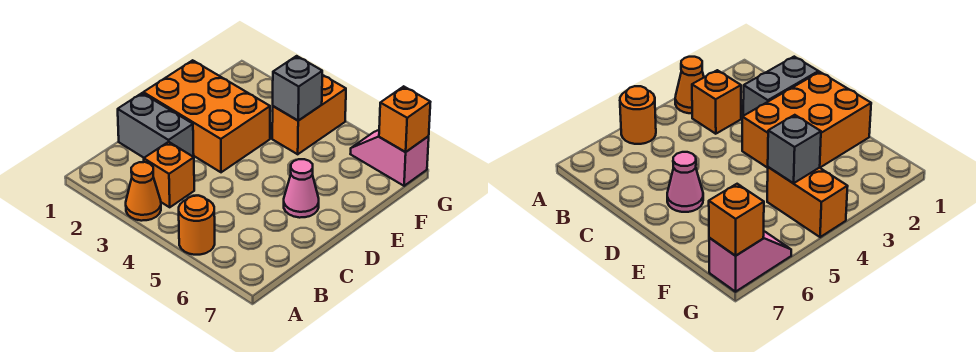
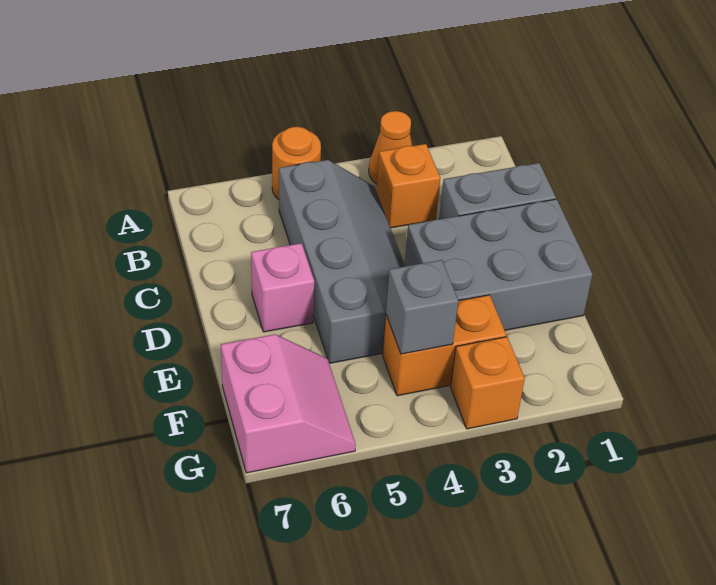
none -> grey slope B4:E5 level 1 top 5
orange brick D1:E3 level 1 -> grey brick D1:E3 level 1
pink cone D6 level 1 -> pink brick D6 level 1
orange brick F4:G4 level 1 -> orange brick F3:F4 level 1
pink slope G6:G7 level 1 top 7 -> pink slope F6:G7 level 1 top 7
orange brick G7 level 2 -> orange brick G3 level 1

